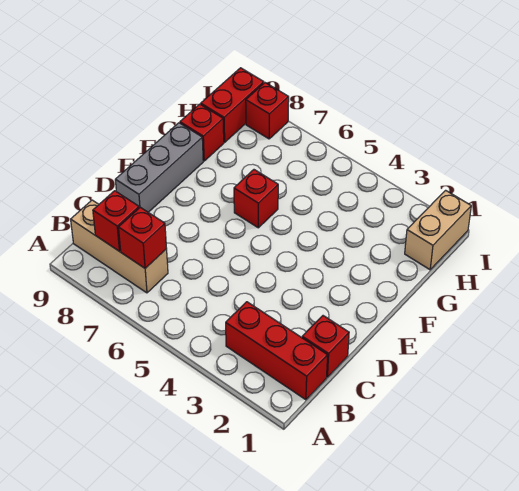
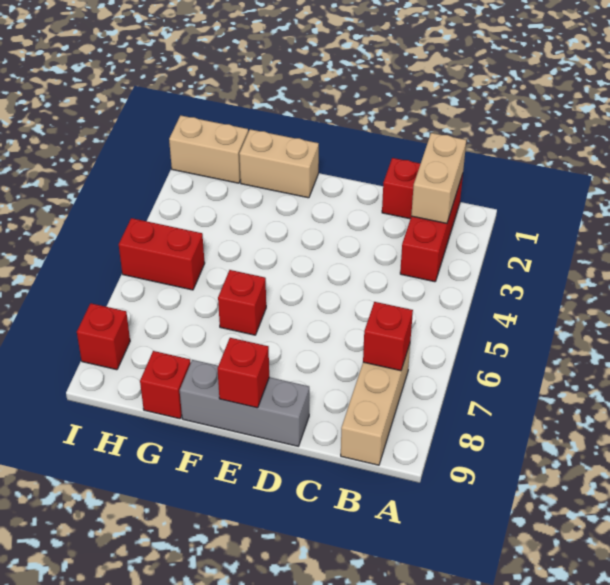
none -> tan brick B1:B2 level 2
red brick B8 level 2 -> red brick E9 level 2
none -> tan brick F1:G1 level 1
red brick H9:I9 level 1 -> red brick H5:I5 level 1

